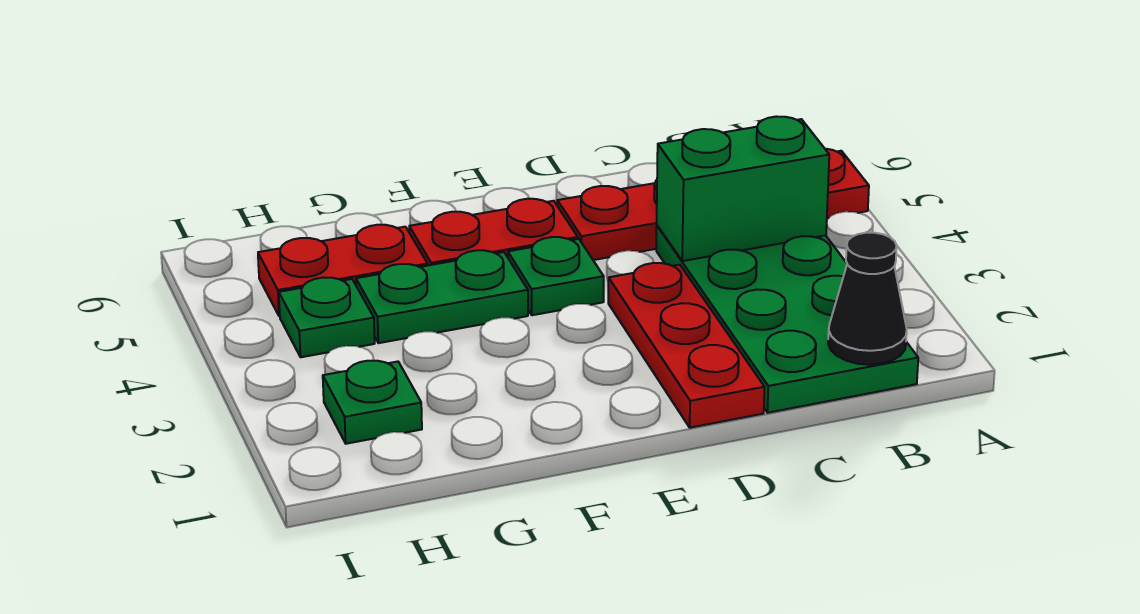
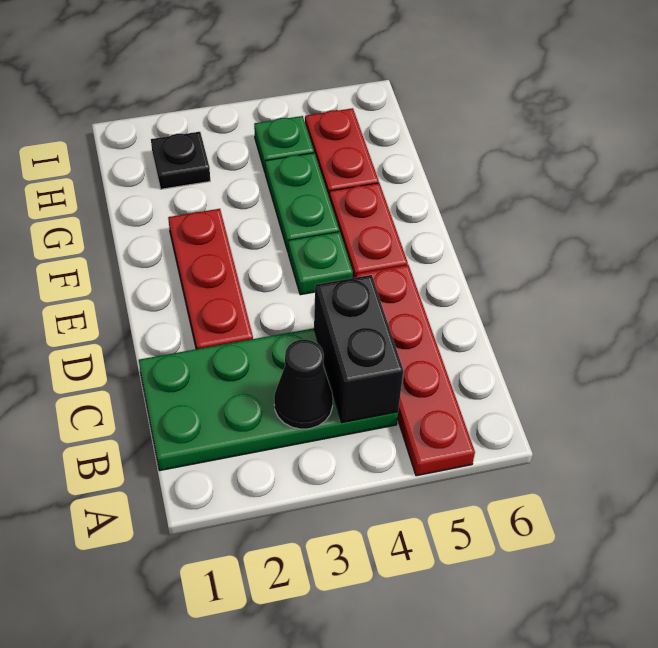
black cone B1 level 2 -> black cone B3 level 2
green brick B4:C4 level 2 -> black brick B4:C4 level 2
red plate D1:D3 level 1 -> red plate D2:F2 level 1
green plate H2 level 1 -> black plate H2 level 1

